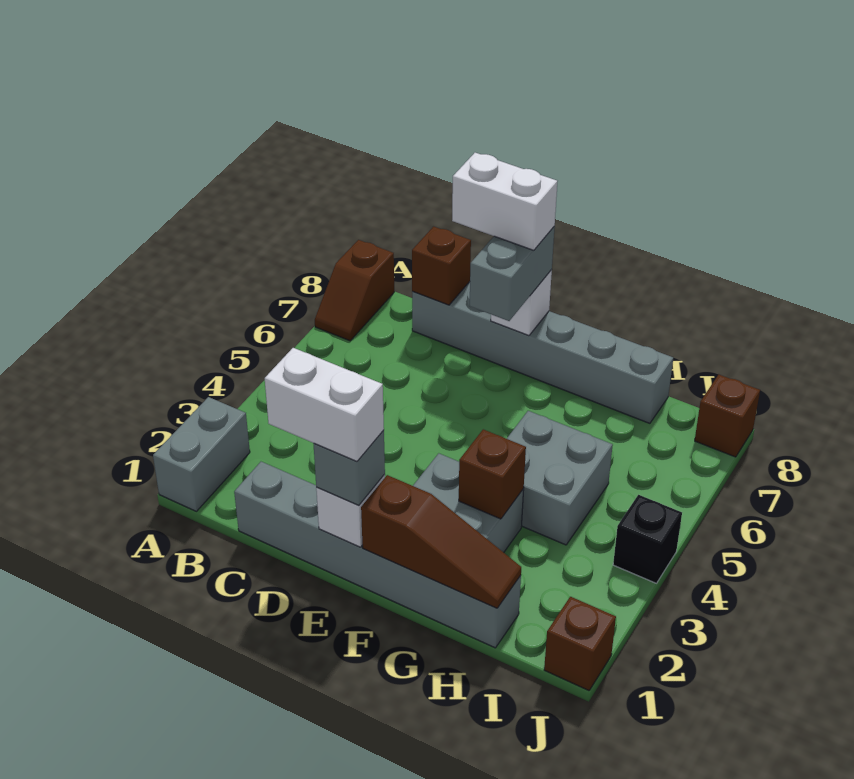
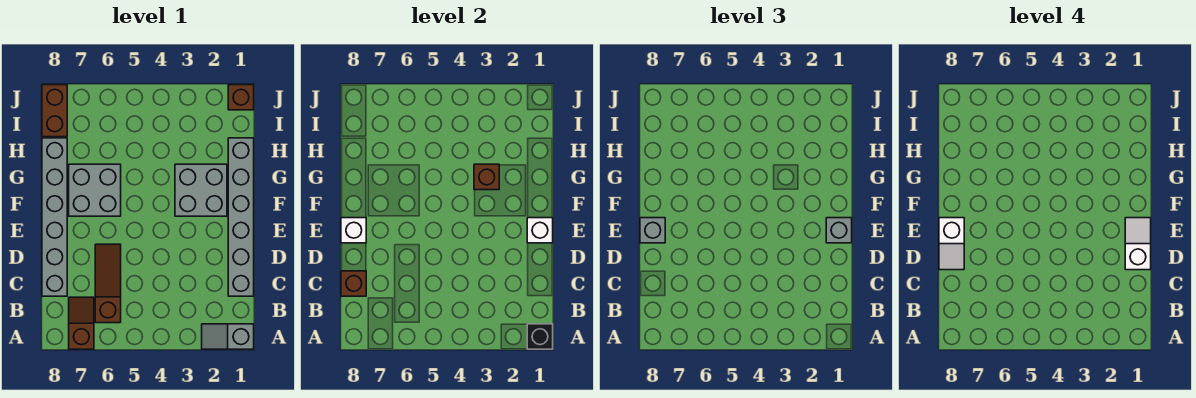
grey brick A1:A2 level 1 -> grey slope A1:A2 level 1 top 1
brown slope A7:A8 level 1 top 8 -> brown slope A7:B7 level 1 top A
white brick D1:E1 level 4 -> white slope D1:E1 level 4 top D
white brick D8:E8 level 4 -> white slope D8:E8 level 4 top E
grey brick E7:E8 level 3 -> grey brick E8 level 3
brown slope F1:H1 level 2 top F -> brown slope B6:D6 level 1 top B
grey brick G4:H5 level 1 -> grey brick F6:G7 level 1
black brick J4 level 1 -> black brick A1 level 2
brown brick J8 level 1 -> brown brick I8:J8 level 1

